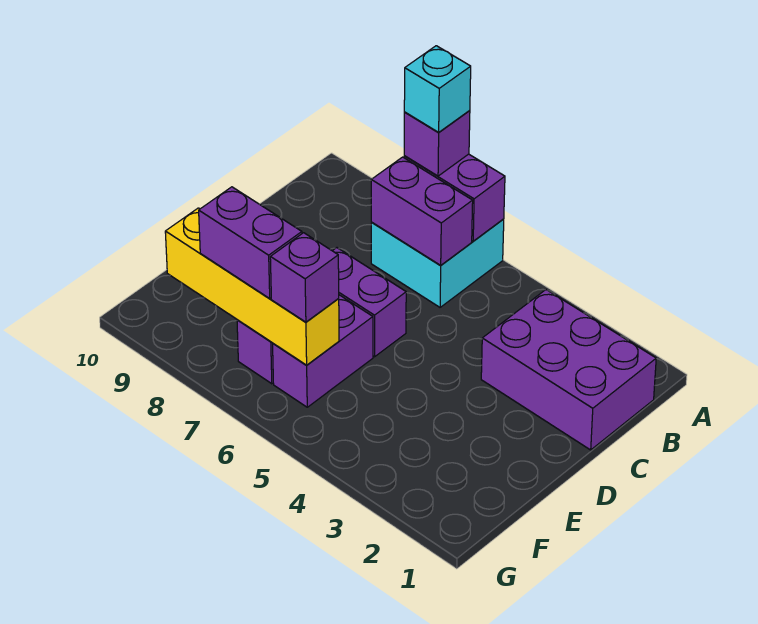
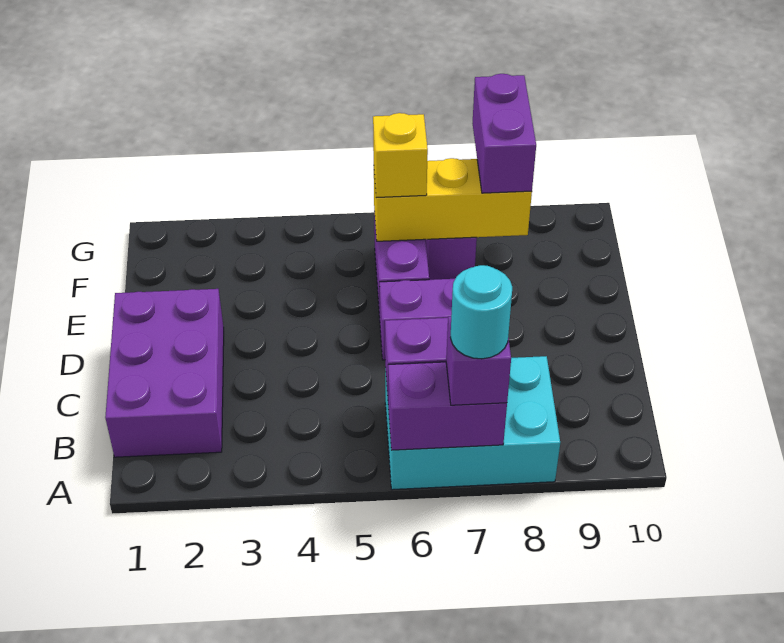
cyan brick A6:B7 level 1 -> cyan brick A6:B8 level 1
cyan brick A7 level 4 -> cyan round brick A7 level 4
purple brick B1:C3 level 1 -> purple brick B1:D2 level 1
yellow brick F6:F9 level 2 -> yellow brick F6:F8 level 2
purple brick F6 level 3 -> yellow brick F6 level 3
purple brick F7:F8 level 3 -> purple brick F8:G8 level 3

